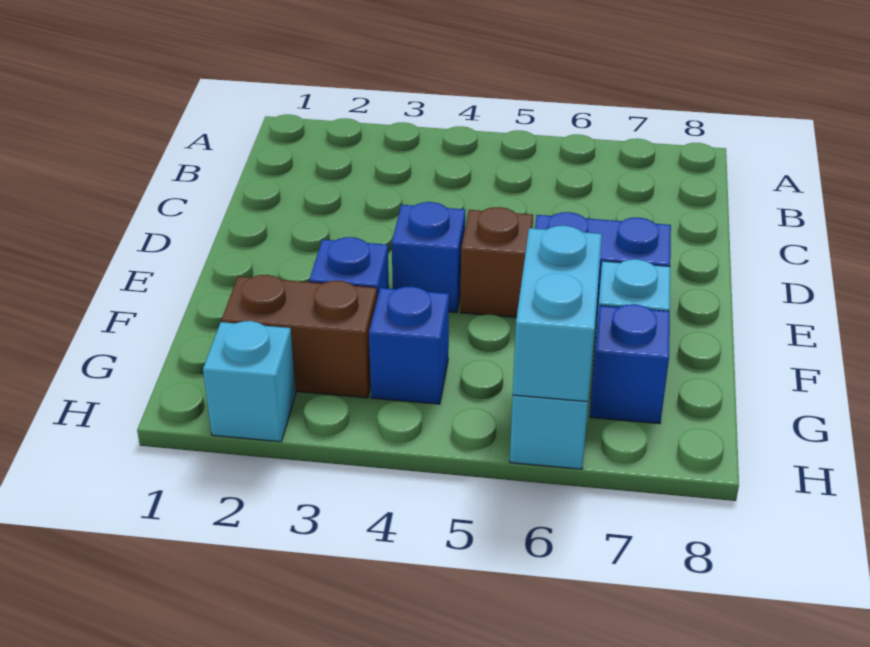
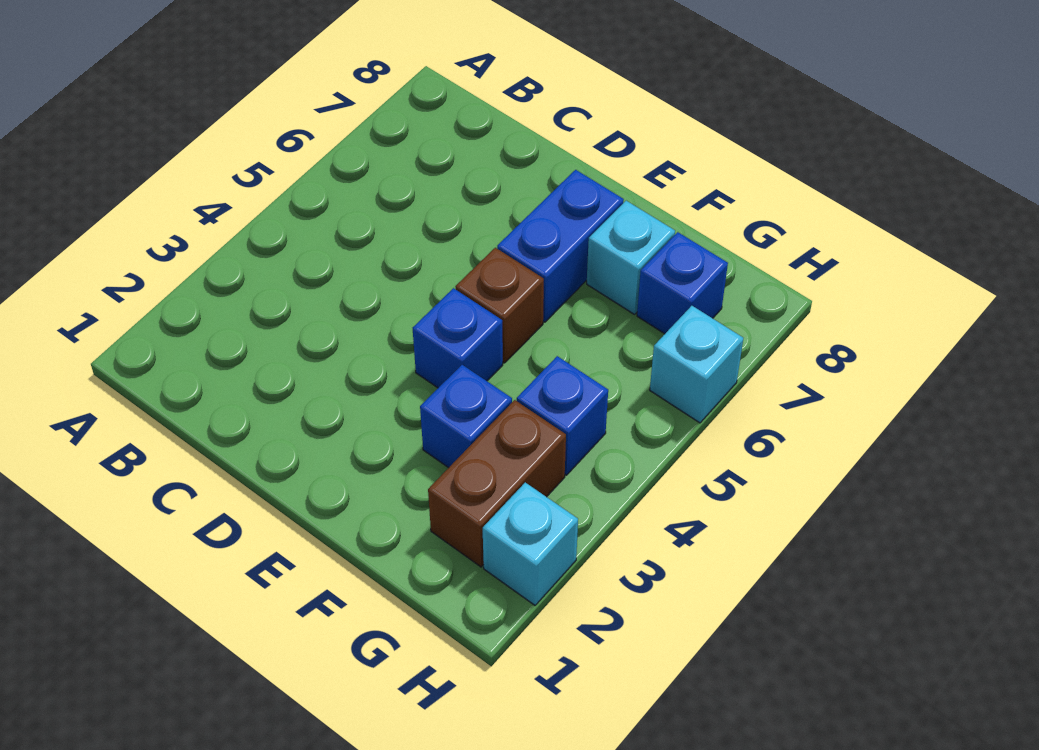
cyan brick G6:H6 level 2 -> none

